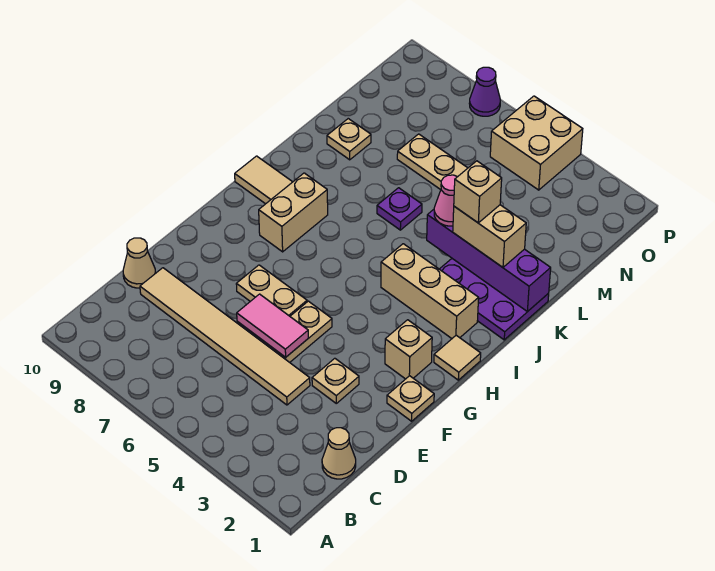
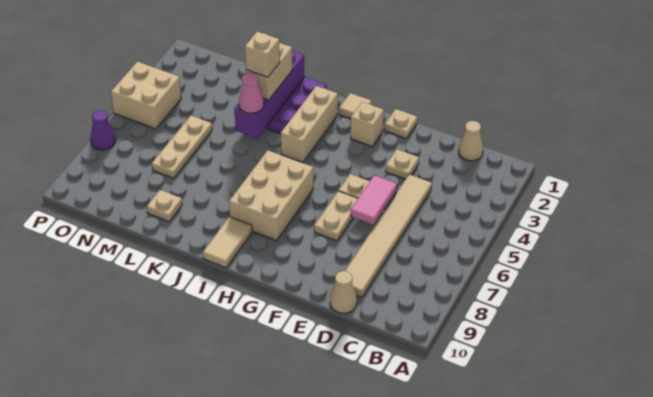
tan brick H8:I8 level 1 -> tan brick H6:I8 level 1
purple plate K6 level 1 -> none

